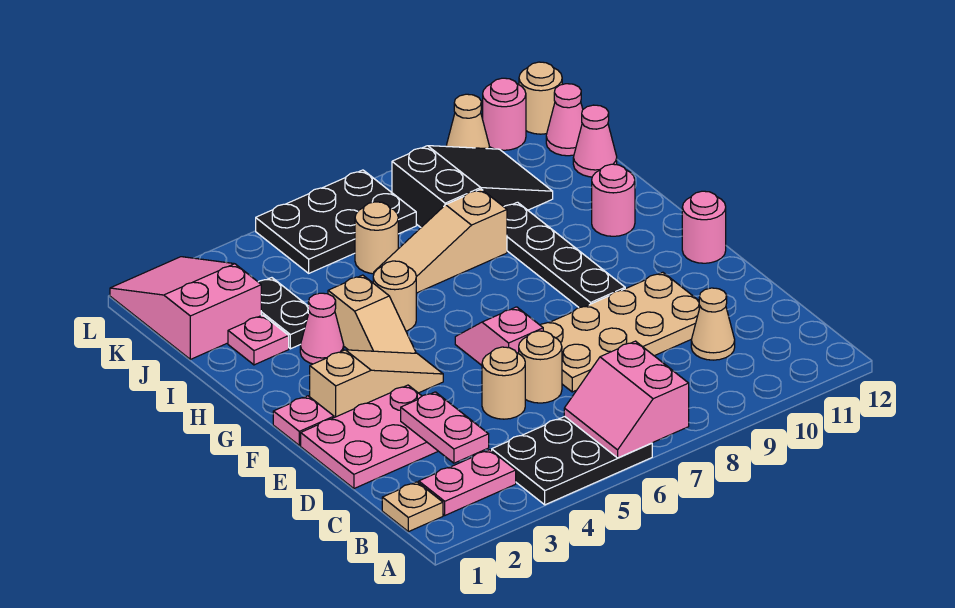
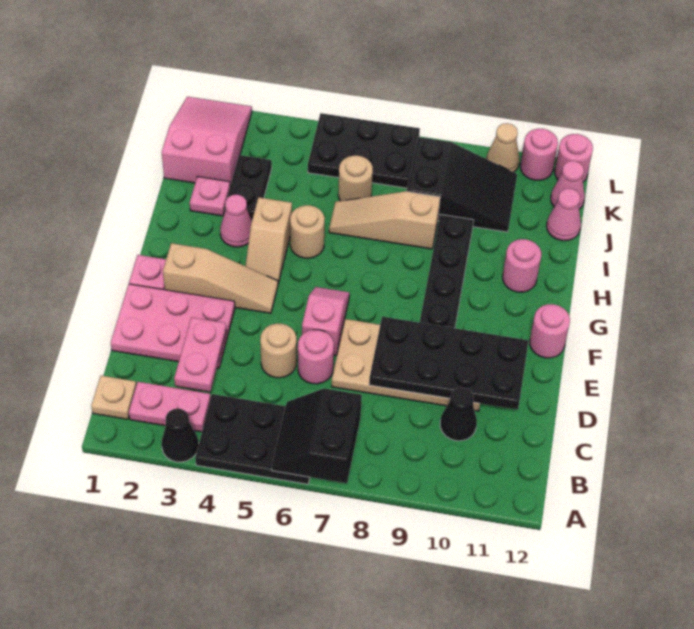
none -> black cone A3 level 1
pink slope A6:B7 level 2 top 7 -> black slope A6:B7 level 2 top 7
tan cone C10 level 1 -> black cone C10 level 1
tan round brick D6 level 1 -> pink round brick D6 level 1
none -> black plate D8:E11 level 2
tan round brick L12 level 1 -> pink round brick L12 level 1

